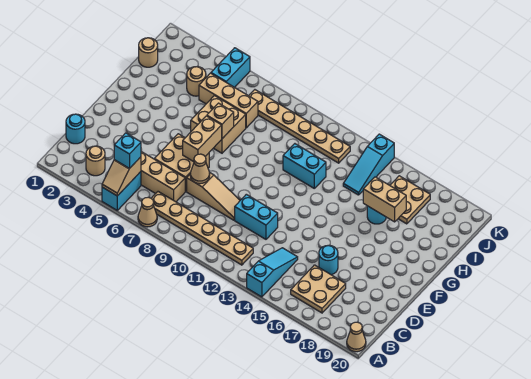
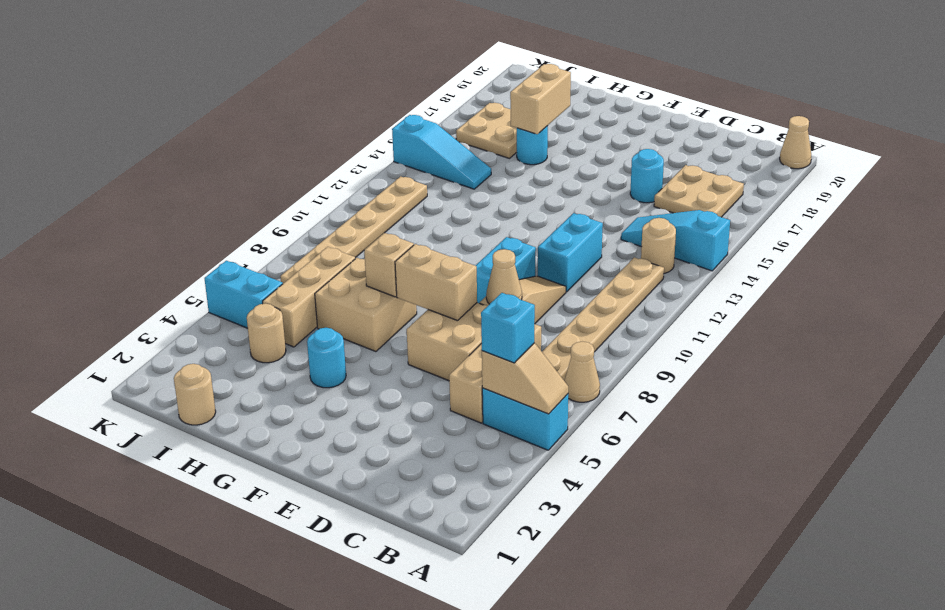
tan round brick B3 level 1 -> tan round brick B13 level 1
cyan round brick C1 level 1 -> cyan round brick G4 level 1
cyan brick H11:H12 level 1 -> cyan brick E9:E10 level 1

